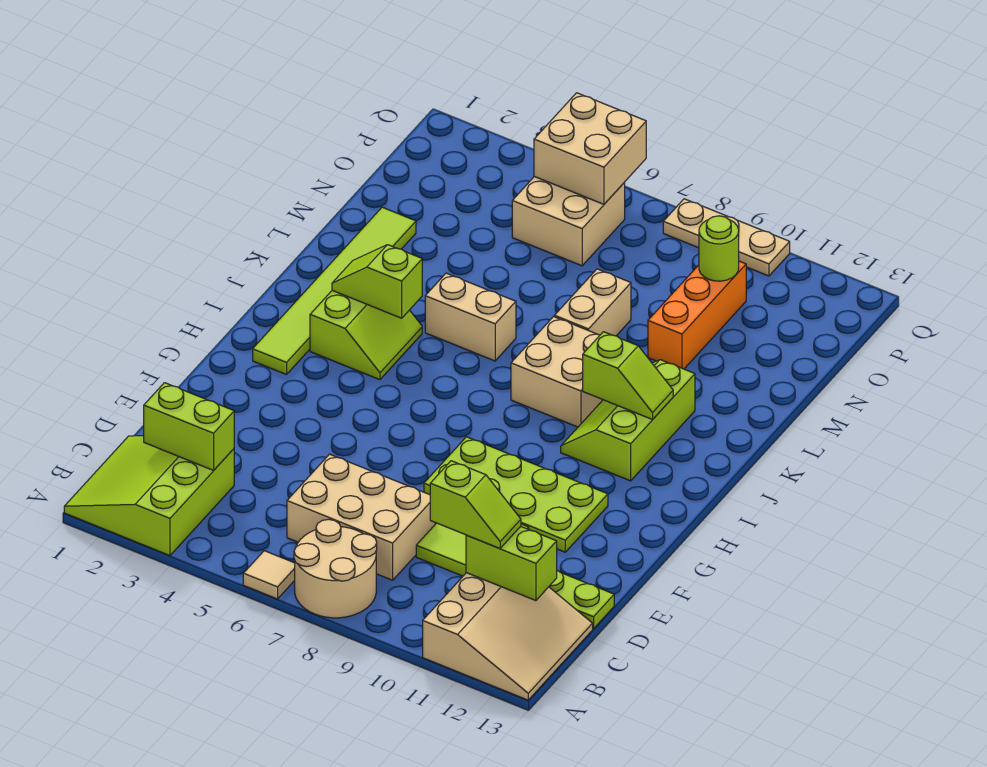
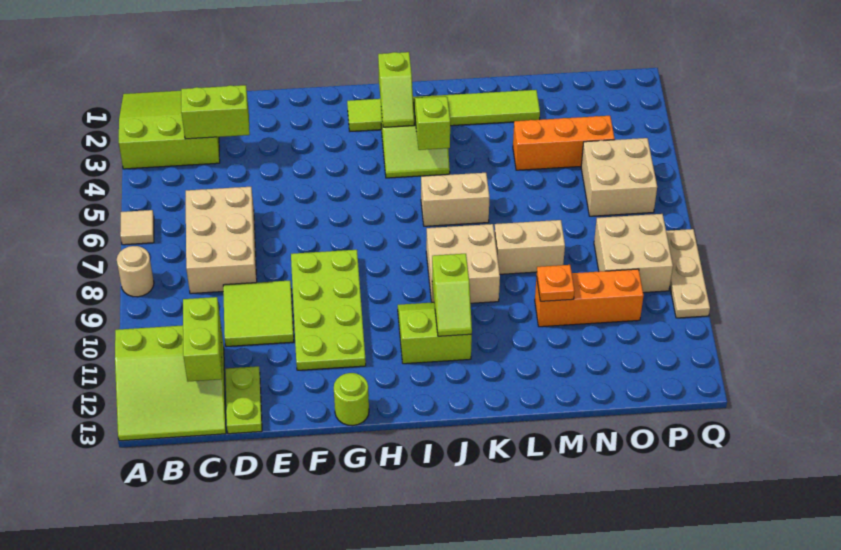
tan round brick A7:B8 level 1 -> tan round brick A8 level 1
tan slope A11:C13 level 1 top 11 -> lime slope A11:C13 level 1 top 11
lime brick C2:C3 level 2 -> lime brick C3:D3 level 2
lime slope C10:C11 level 3 top 10 -> lime slope I2:I3 level 2 top 2
lime slope I10:K11 level 1 top 11 -> lime slope I10:J11 level 1 top 11
tan brick K5:K6 level 1 -> tan brick J6:K6 level 1
none -> orange brick M4:O4 level 1
none -> orange plate M10 level 2
lime round brick O10 level 2 -> lime round brick G13 level 1
tan brick P5:Q6 level 2 -> tan brick O8:P9 level 1

